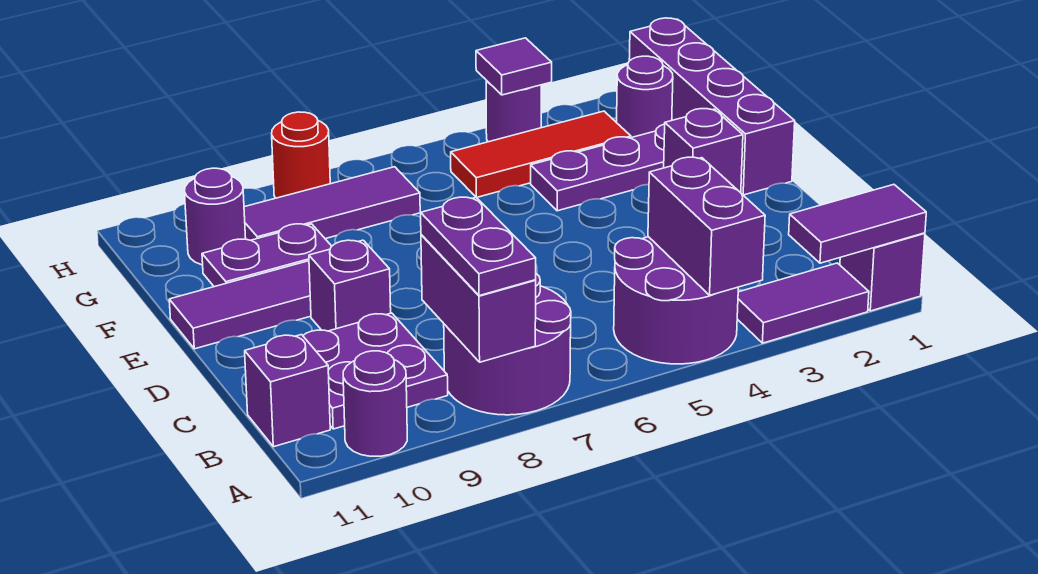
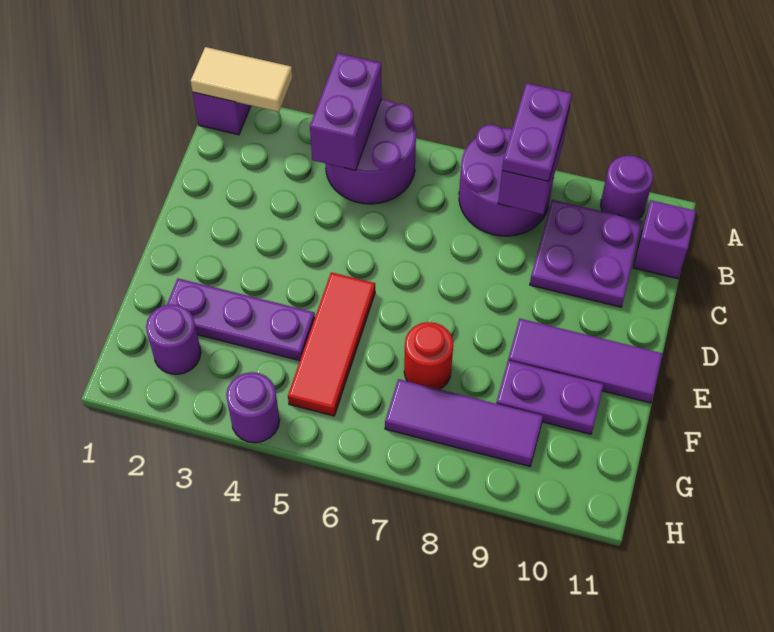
purple tile A1:A2 level 2 -> tan tile A1:A2 level 2
purple tile A2:A3 level 1 -> none
purple brick D9 level 1 -> none
purple brick E1:H1 level 1 -> none
purple brick E2 level 1 -> none
red tile G3:G5 level 1 -> red tile E5:G5 level 1
purple round brick G10 level 1 -> none
purple tile H4 level 2 -> none
red round brick H8 level 1 -> red round brick F7 level 1

